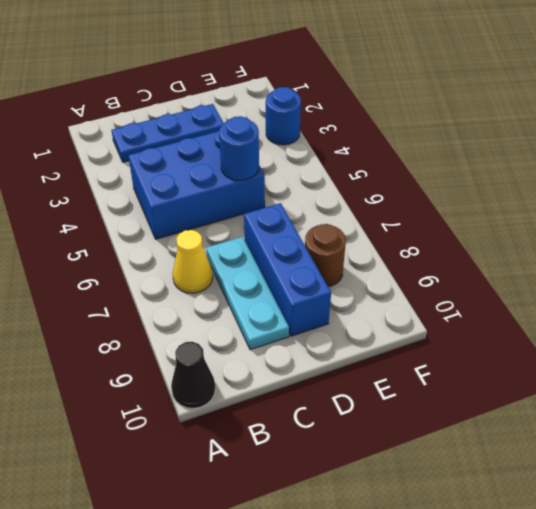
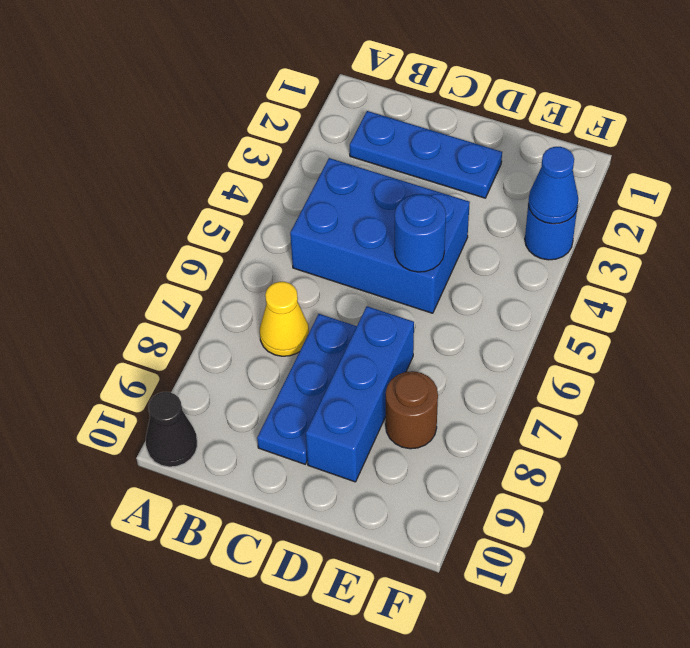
cyan plate C7:C9 level 1 -> blue plate C7:C9 level 1
none -> blue cone F3 level 2

